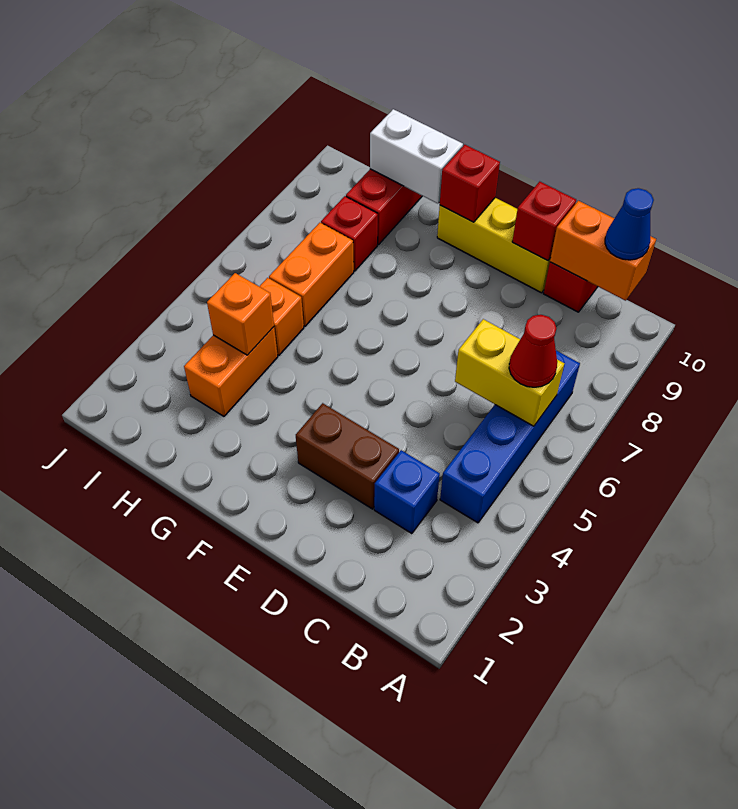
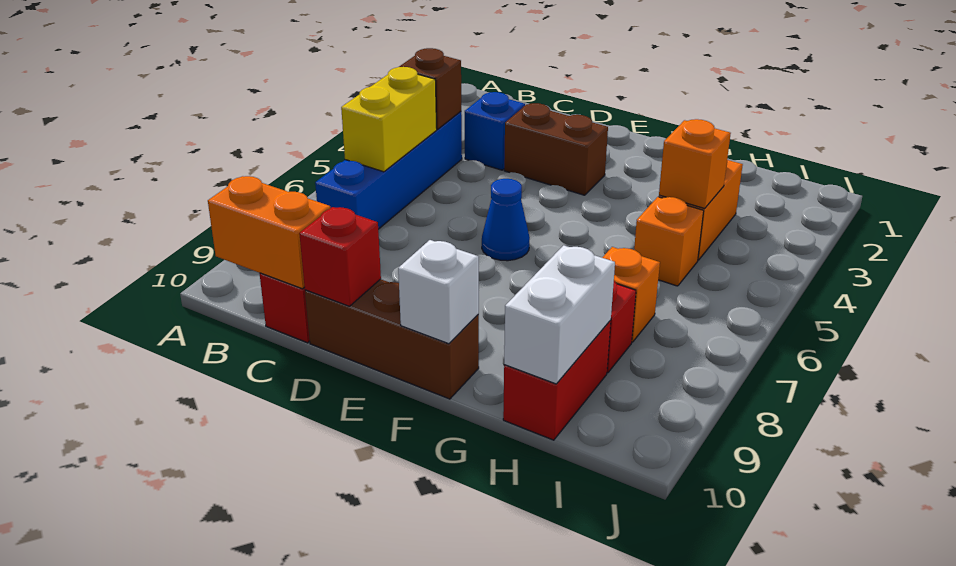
none -> brown brick B4 level 2
yellow brick B6:C6 level 2 -> yellow brick B5:B6 level 2
red cone B6 level 3 -> none
blue cone B10 level 3 -> blue cone E6 level 1
yellow brick D10:F10 level 1 -> brown brick D10:F10 level 1
red brick F10 level 2 -> white brick F10 level 2
white brick G10:H10 level 2 -> white brick H9:H10 level 2
orange brick H6:H7 level 1 -> orange brick H7 level 1

